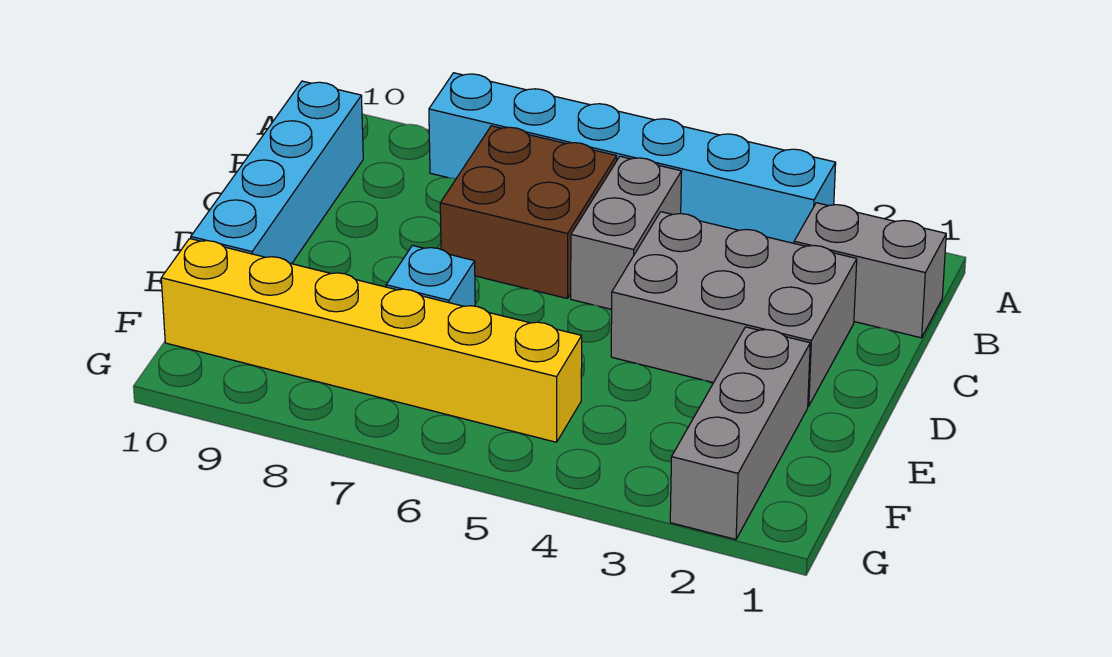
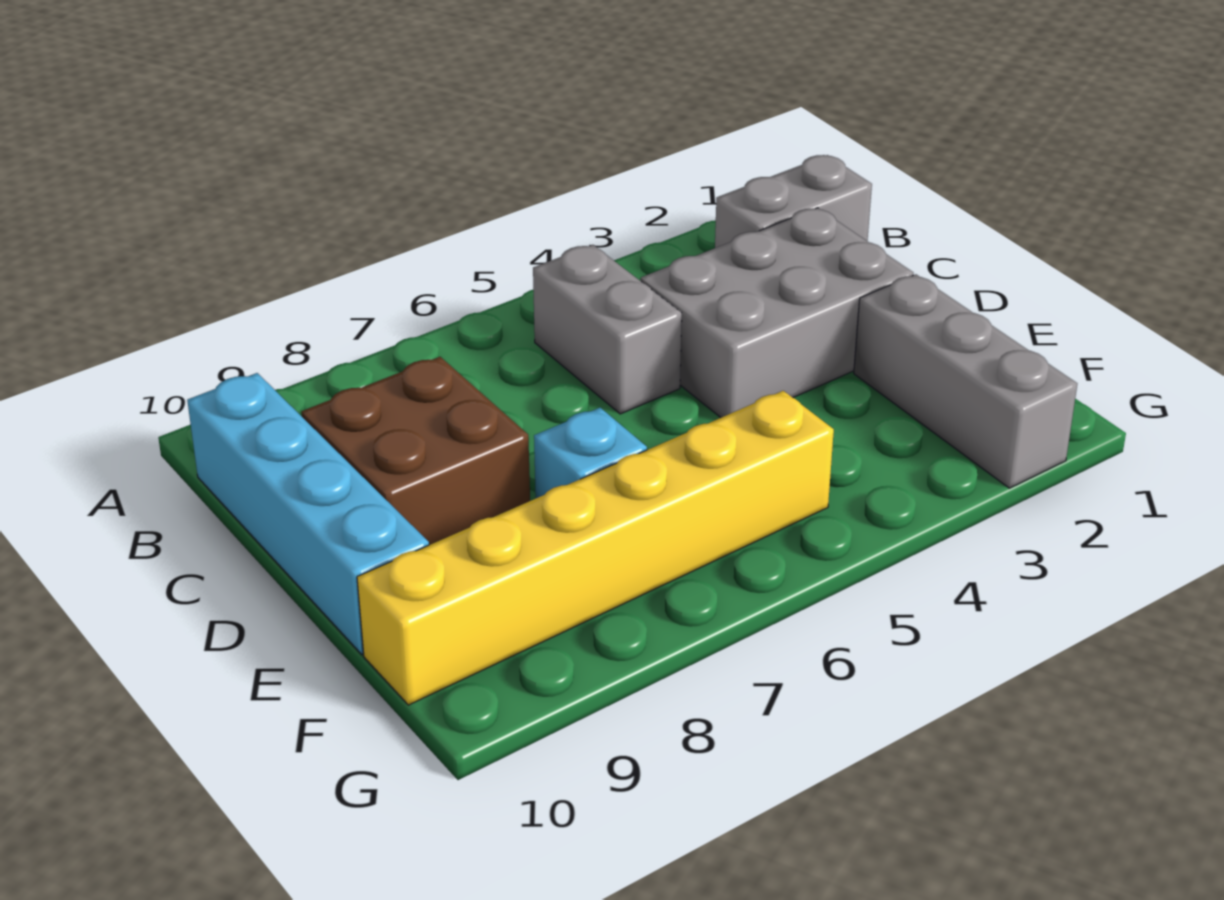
cyan brick A3:A8 level 1 -> none
brown brick B6:C7 level 1 -> brown brick C8:D9 level 1

